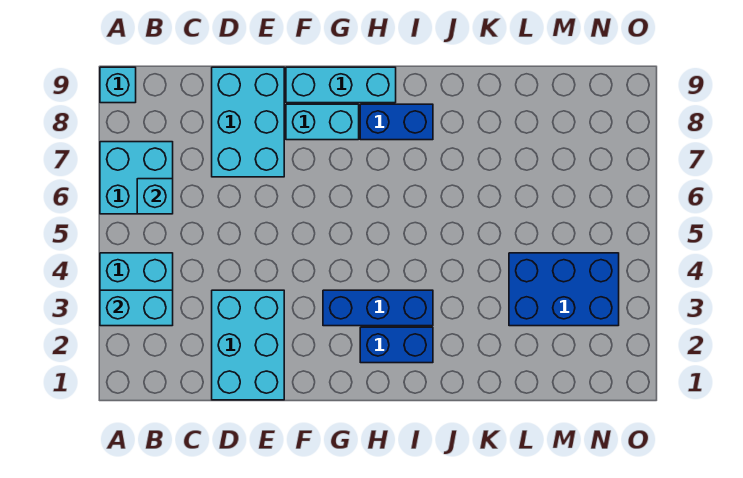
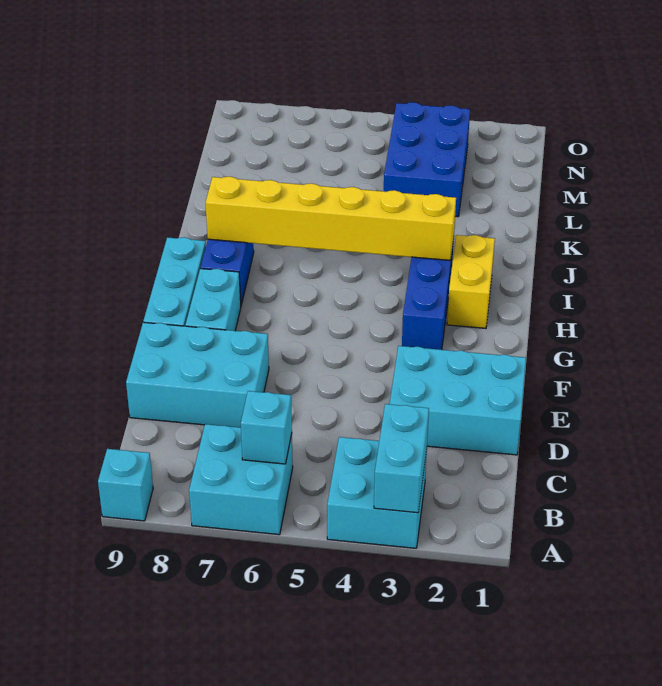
blue brick H2:I2 level 1 -> yellow brick H2:I2 level 1
none -> yellow brick I3:I8 level 2

